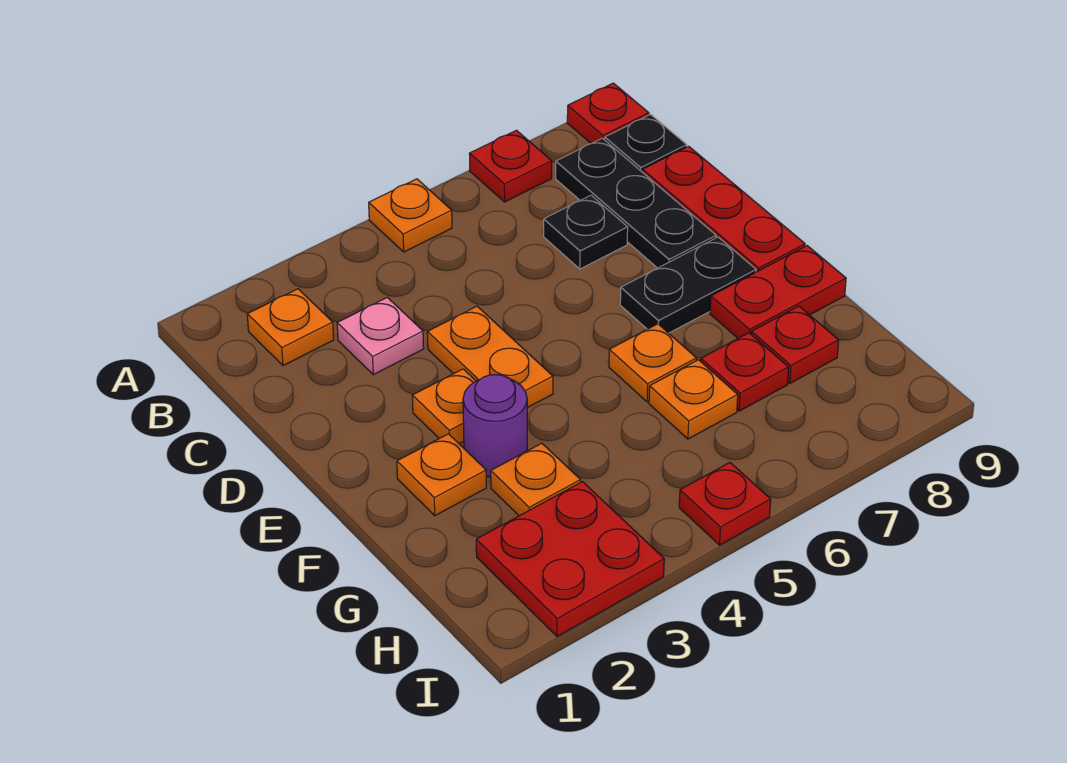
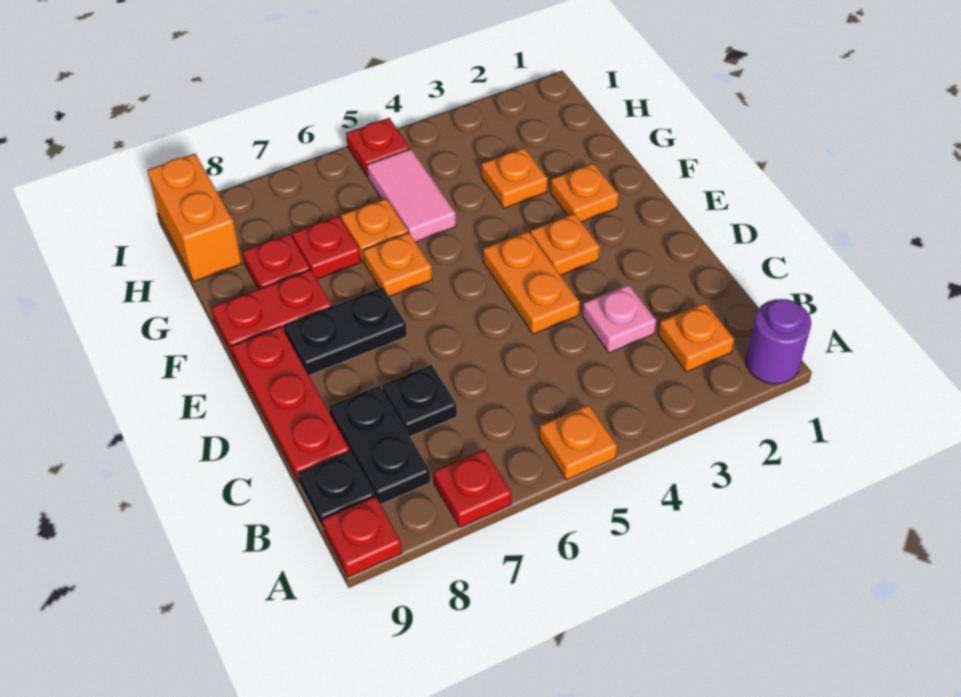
black plate B8:D8 level 1 -> black plate B8:C8 level 1
purple round brick F3 level 1 -> purple round brick A1 level 1
none -> pink tile G5:H5 level 1
red plate H2:I3 level 1 -> none
none -> orange brick H9:I9 level 1

